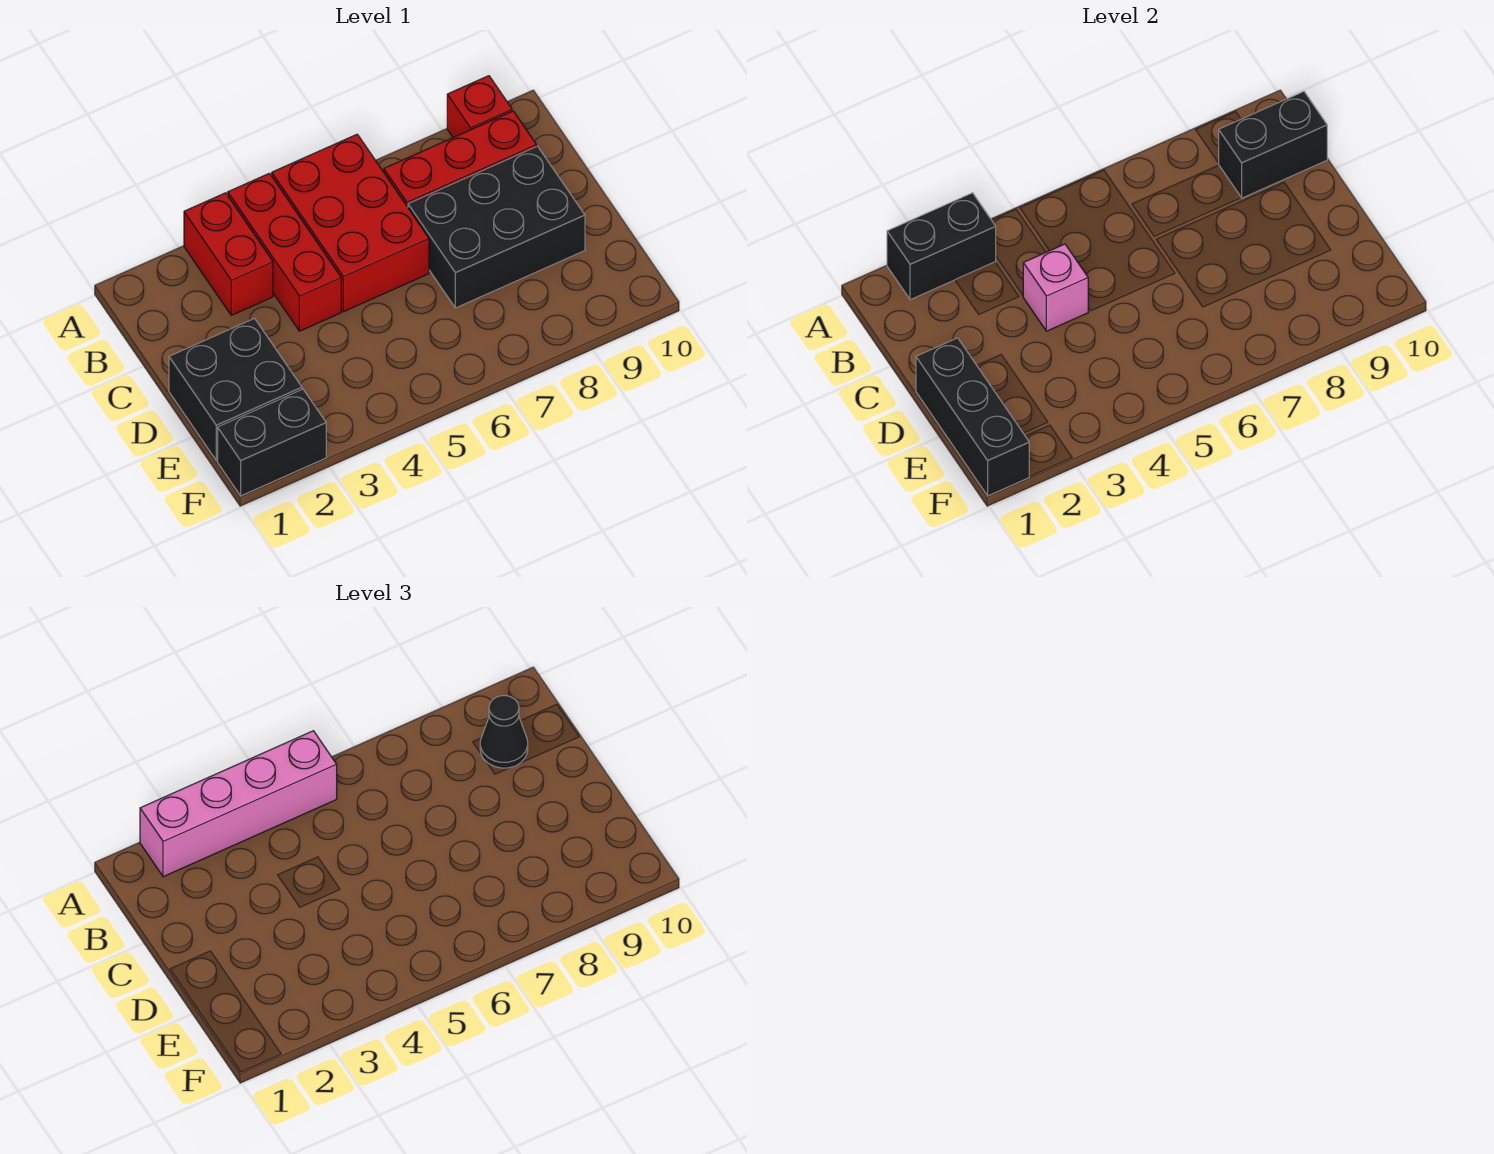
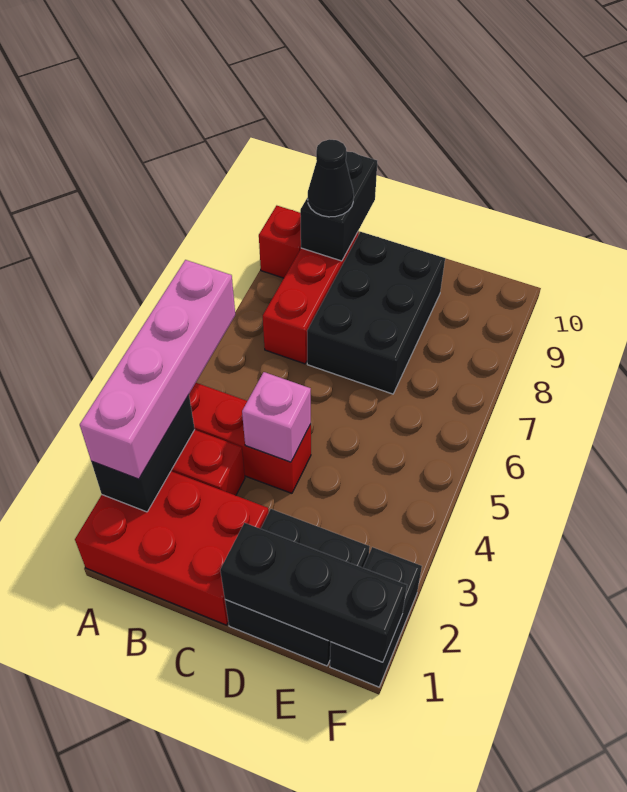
red brick A5:C6 level 1 -> red brick A1:C2 level 1

